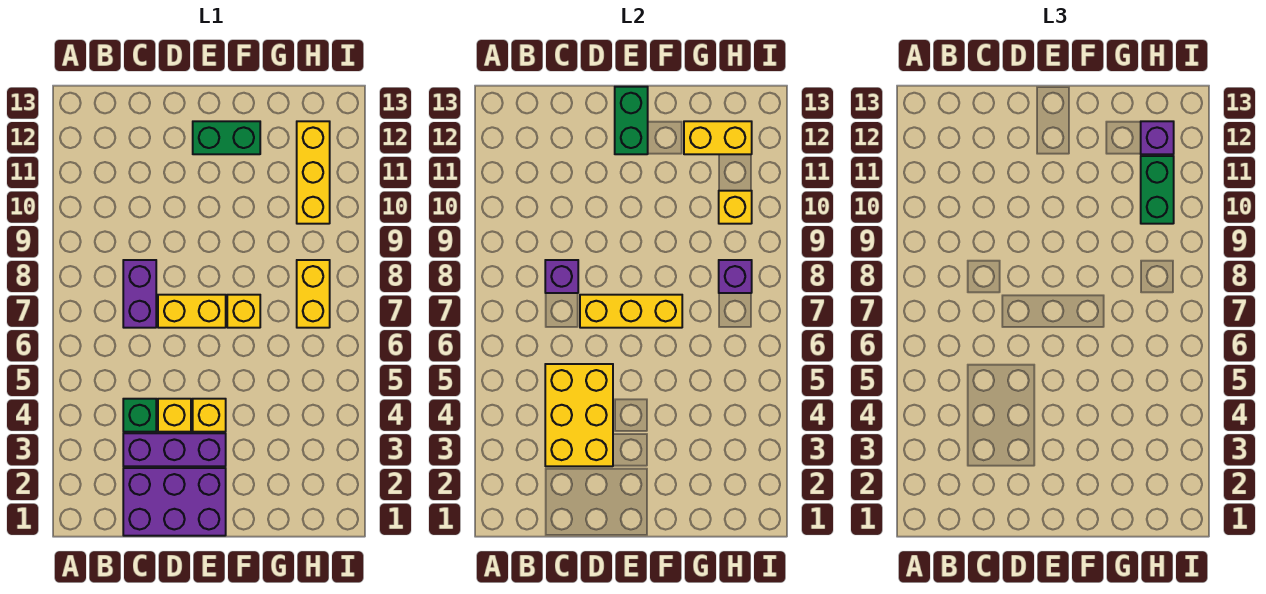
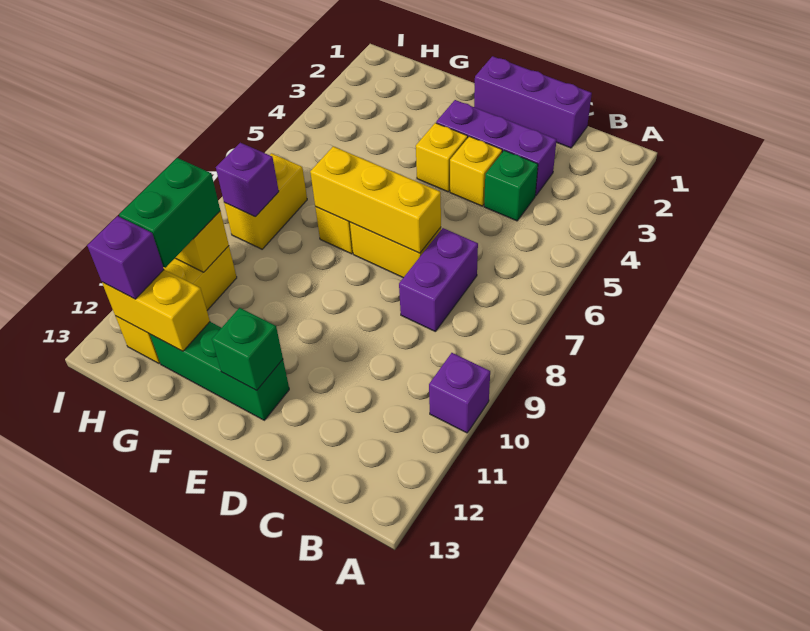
purple brick C1:E2 level 1 -> purple brick C1:E1 level 1
yellow brick C3:D5 level 2 -> none
purple brick C8 level 2 -> purple brick A10 level 1
green brick E12:F12 level 1 -> green brick E12:G12 level 1
green brick E12:E13 level 2 -> green brick E12 level 2

